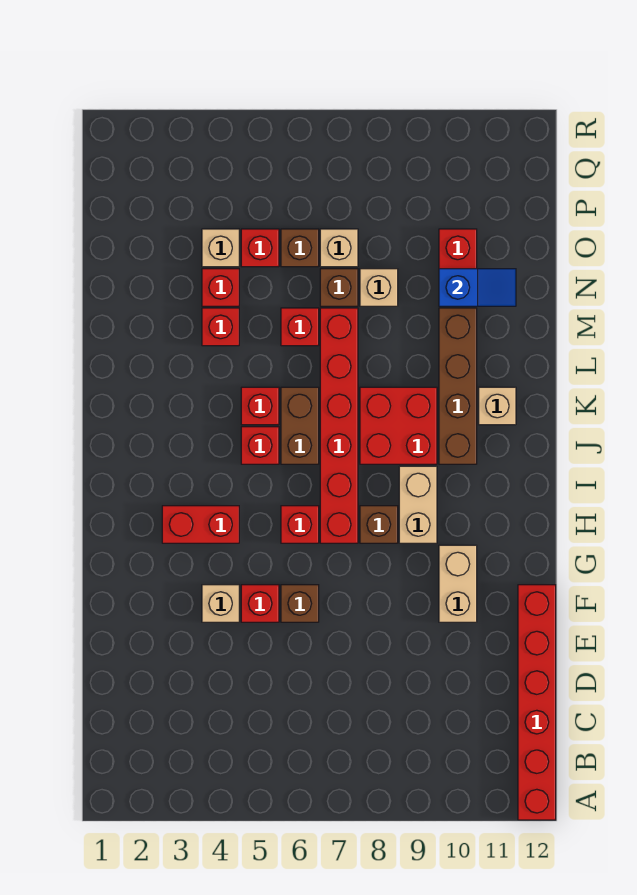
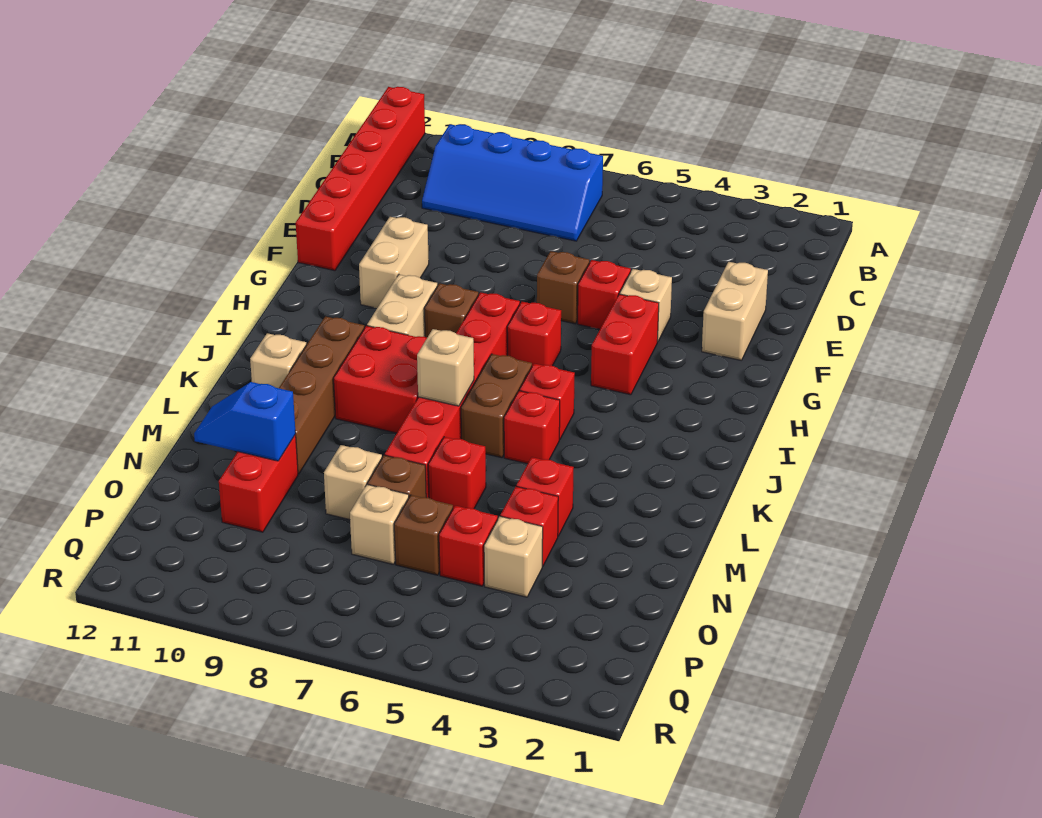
none -> blue slope B7:C10 level 1 top B
none -> tan brick E2:F2 level 1
red brick H3:H4 level 1 -> red brick G4:H4 level 1
none -> tan brick K7 level 2

